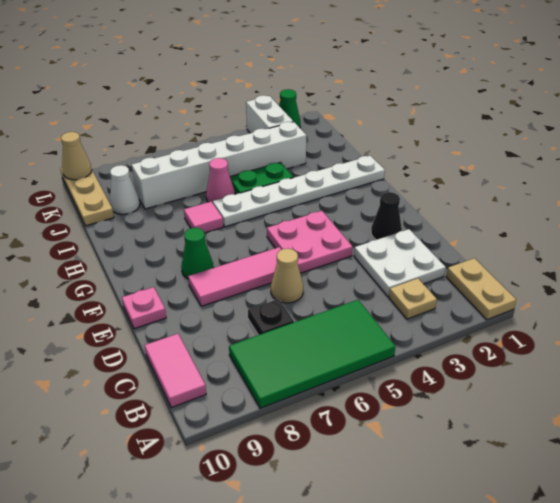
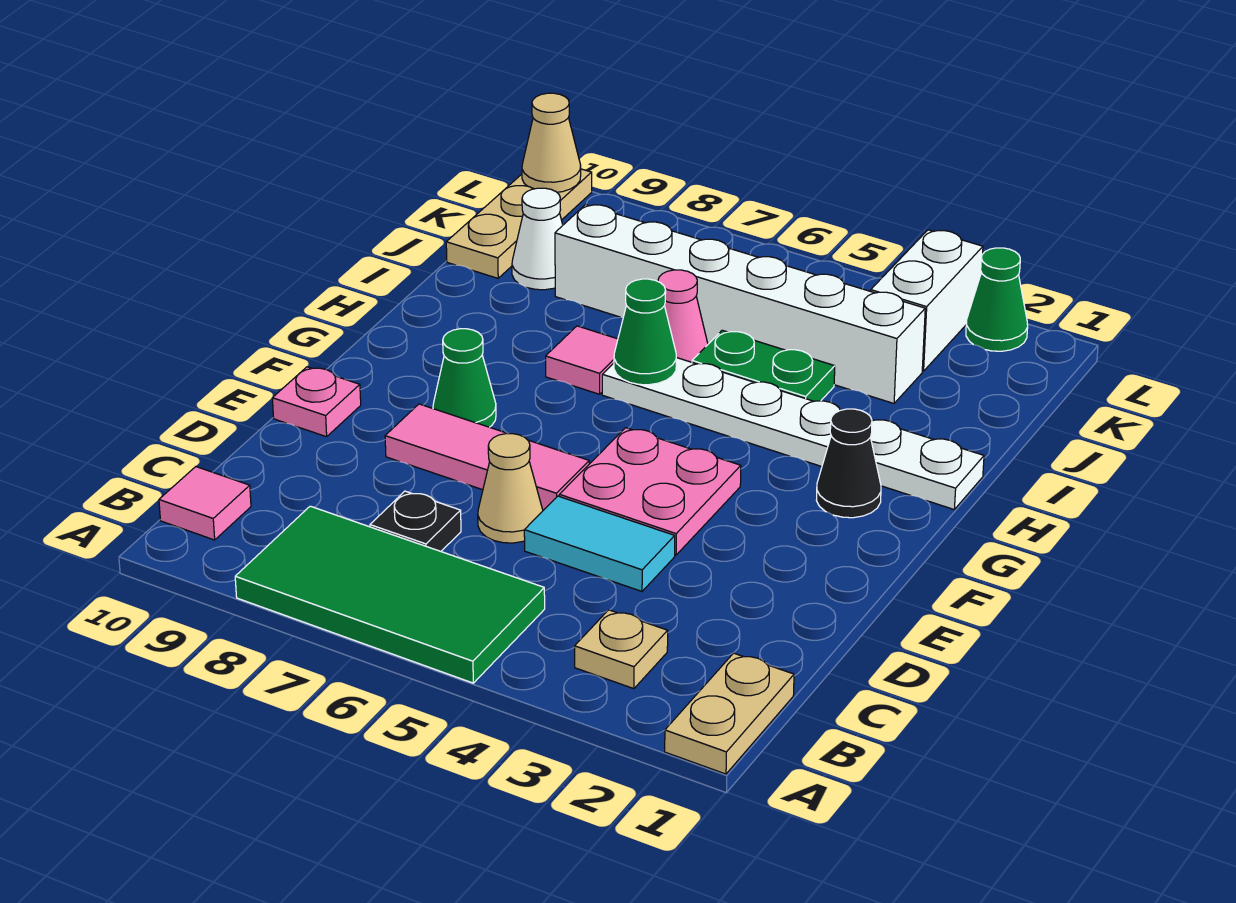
pink tile B10:C10 level 1 -> pink tile B10 level 1
white plate C2:D3 level 1 -> none
none -> cyan tile D4:D5 level 1
black cone E2 level 1 -> black cone G2 level 1
none -> green cone H6 level 2

